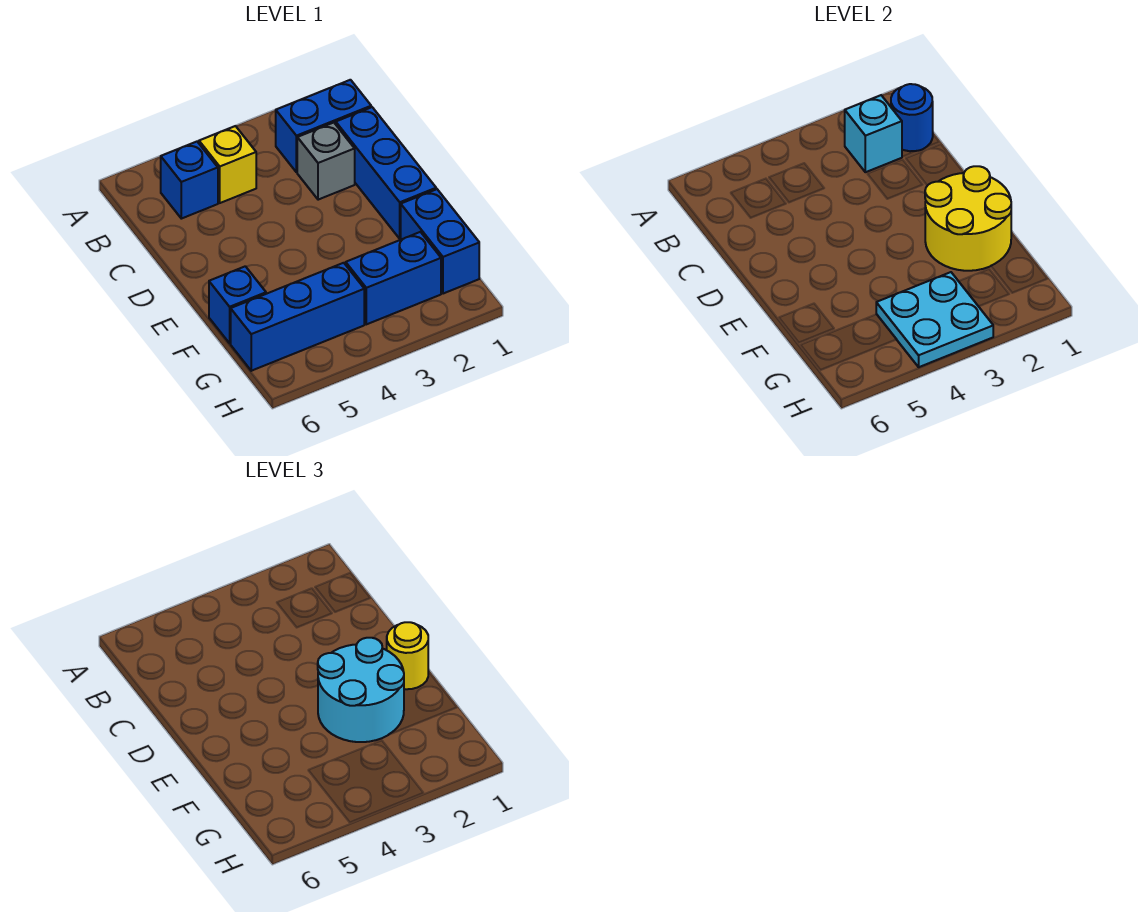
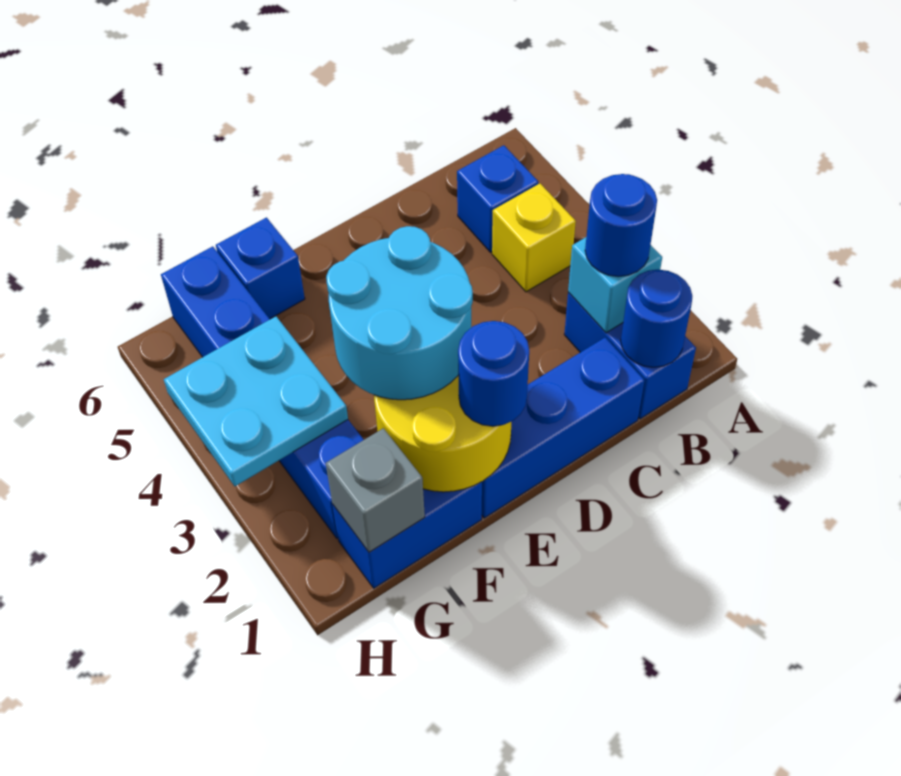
none -> blue round brick B2 level 3
grey brick C2 level 1 -> grey brick G1 level 2
yellow round brick E1 level 3 -> blue round brick E1 level 3

